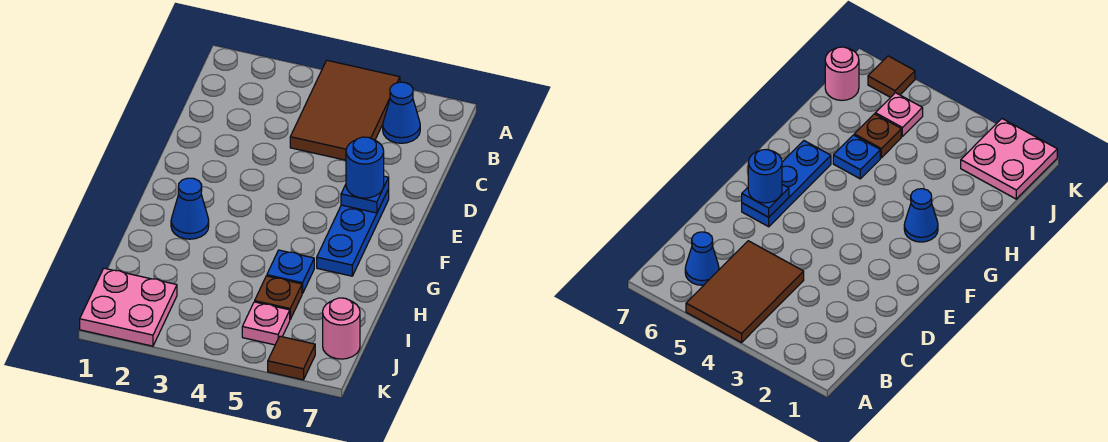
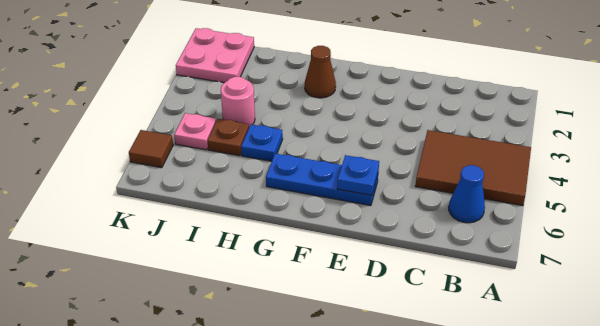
blue round brick E6 level 3 -> none
blue cone G2 level 1 -> brown cone G2 level 1
pink round brick J7 level 1 -> pink round brick I4 level 1

